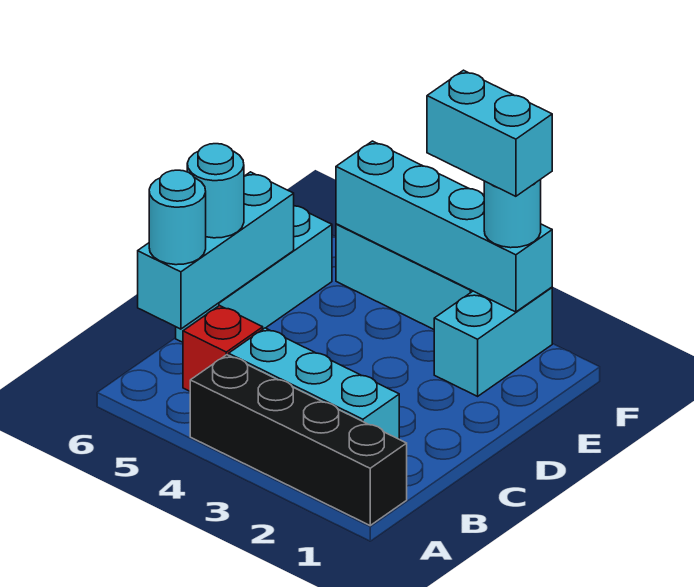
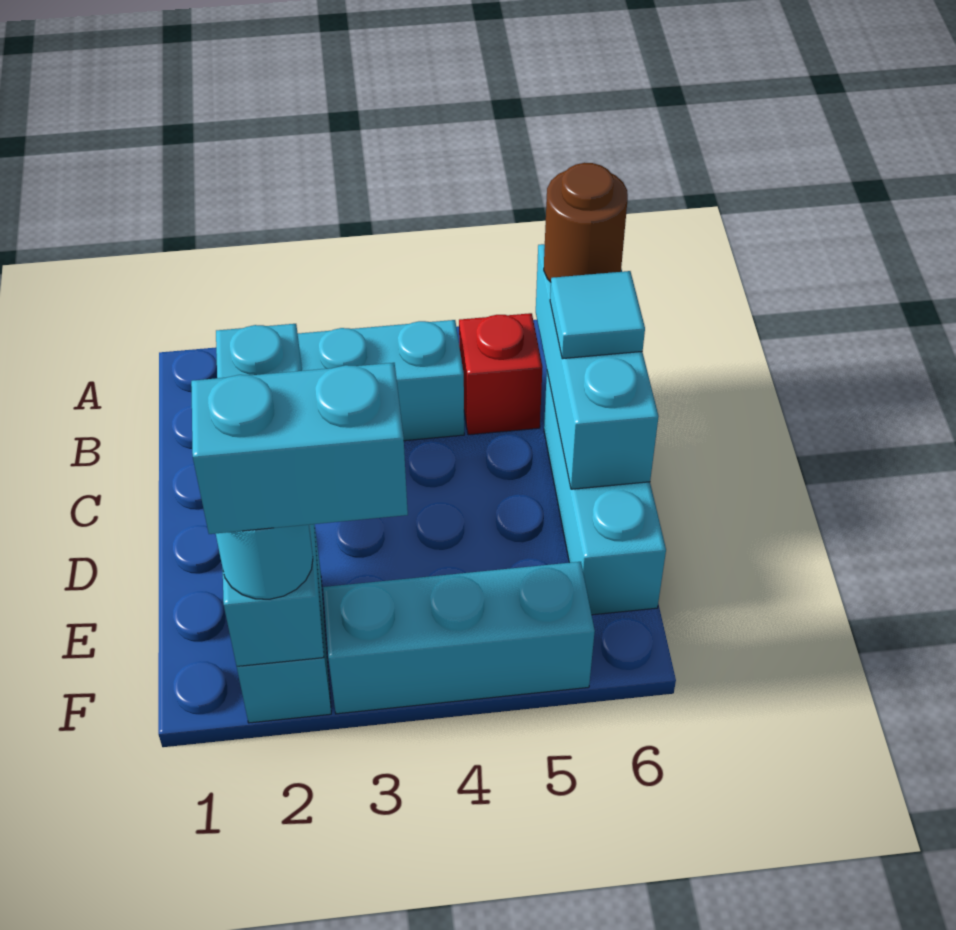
black brick A1:A4 level 1 -> none
cyan round brick B6 level 3 -> brown round brick B6 level 3
cyan round brick C6 level 3 -> cyan tile C6 level 3
cyan brick F2:F5 level 2 -> cyan brick C2:F2 level 2

